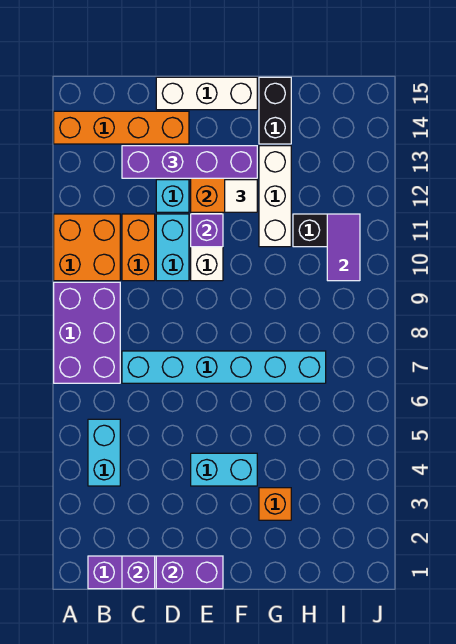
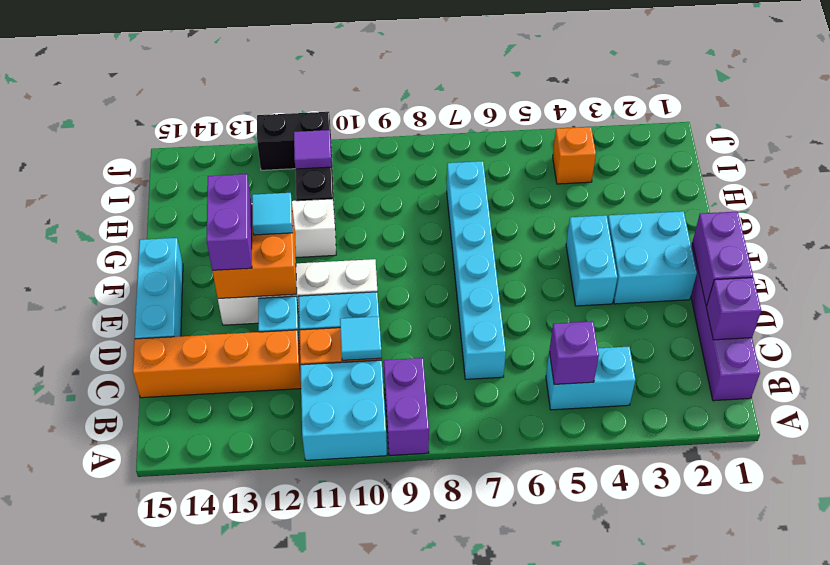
purple brick A7:B9 level 1 -> purple brick A9:B9 level 1
orange brick A10:B11 level 1 -> cyan brick A10:B11 level 1
orange brick A14:D14 level 1 -> orange brick C12:C15 level 1
none -> cyan tile C10 level 2
purple brick C13:F13 level 3 -> purple brick E13:F13 level 3
white brick D15:F15 level 1 -> cyan brick D15:F15 level 1
none -> cyan brick E2:F3 level 1
purple brick E11 level 2 -> purple brick B5 level 2
white tile F12 level 3 -> cyan tile F12 level 3
orange brick G3 level 1 -> orange brick I4 level 1
black brick G14:G15 level 1 -> black brick J11:J12 level 1
purple tile I10:I11 level 2 -> purple tile I11 level 2

